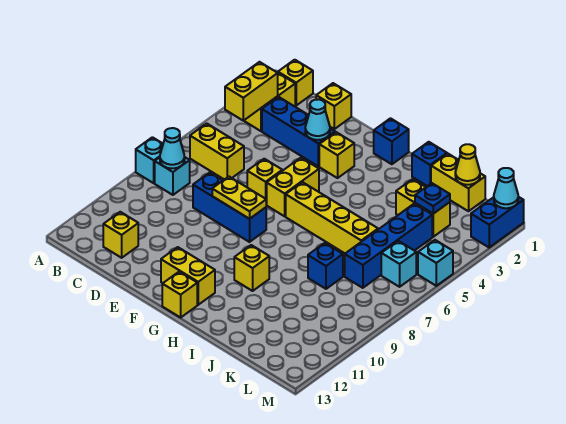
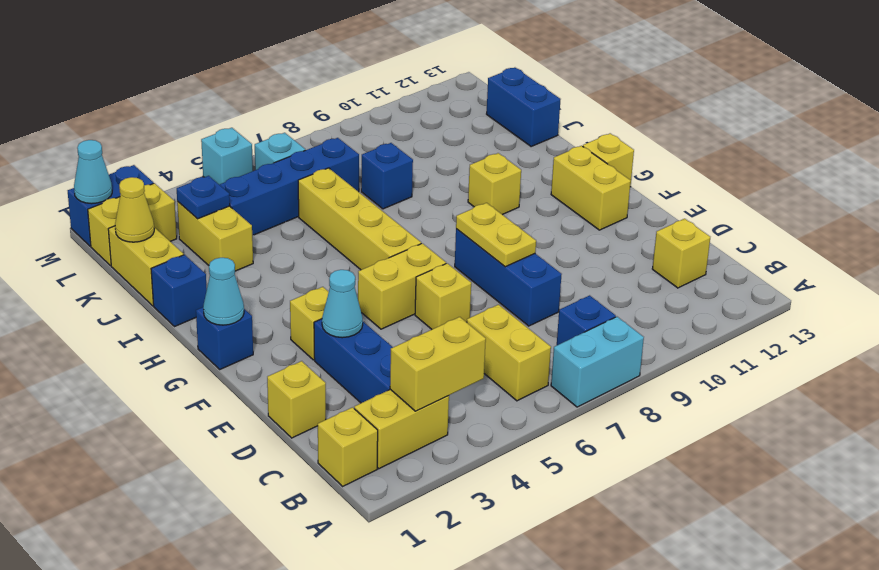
cyan brick A8 level 1 -> cyan brick A7:A8 level 1
cyan brick B8 level 1 -> blue brick B8 level 1
cyan cone B8 level 2 -> cyan cone G1 level 2
none -> blue brick J13:K13 level 1
none -> yellow brick L1:L2 level 1

